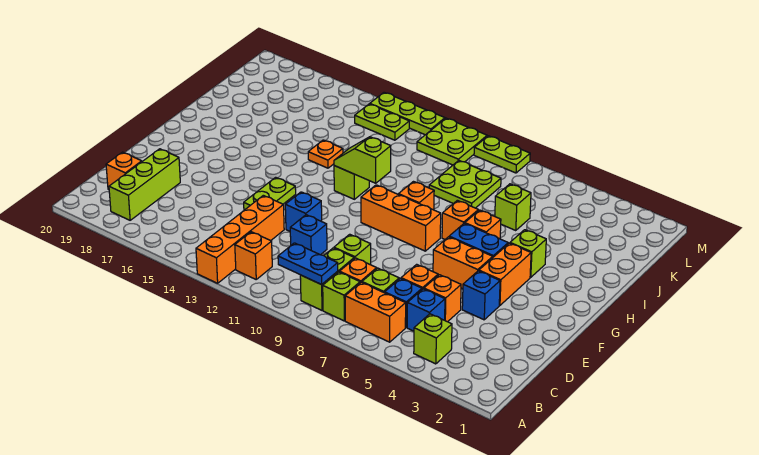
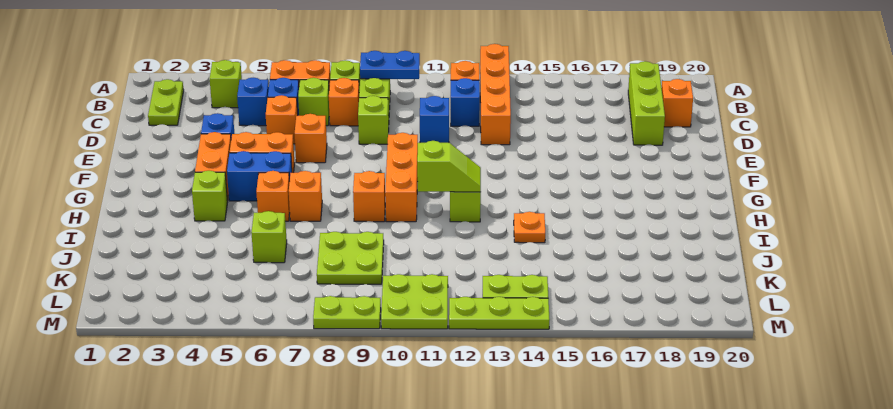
orange brick D5 level 1 -> orange brick E7 level 1
blue brick E12 level 1 -> blue brick C12 level 1
lime plate E14:F14 level 1 -> lime plate B2:C2 level 1
orange brick G8:G10 level 1 -> orange brick F10:H10 level 1

